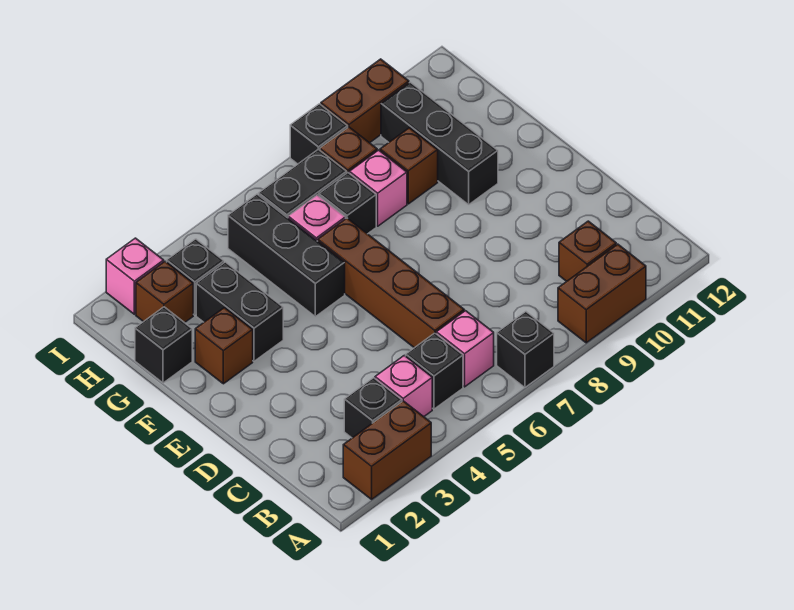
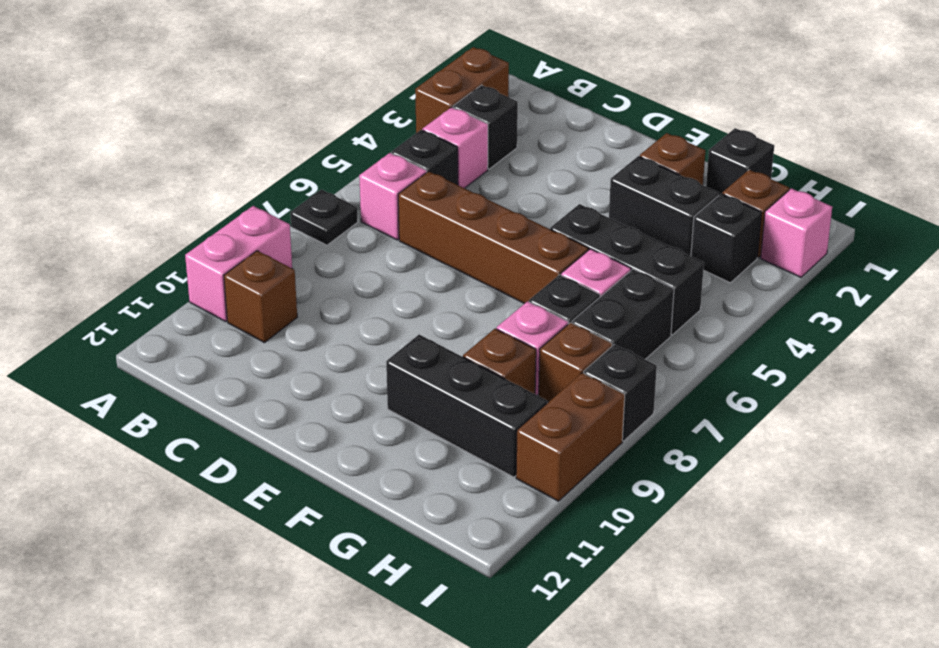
black brick A7 level 1 -> black plate A7 level 1
brown brick A9:A10 level 1 -> pink brick A9:A10 level 1

